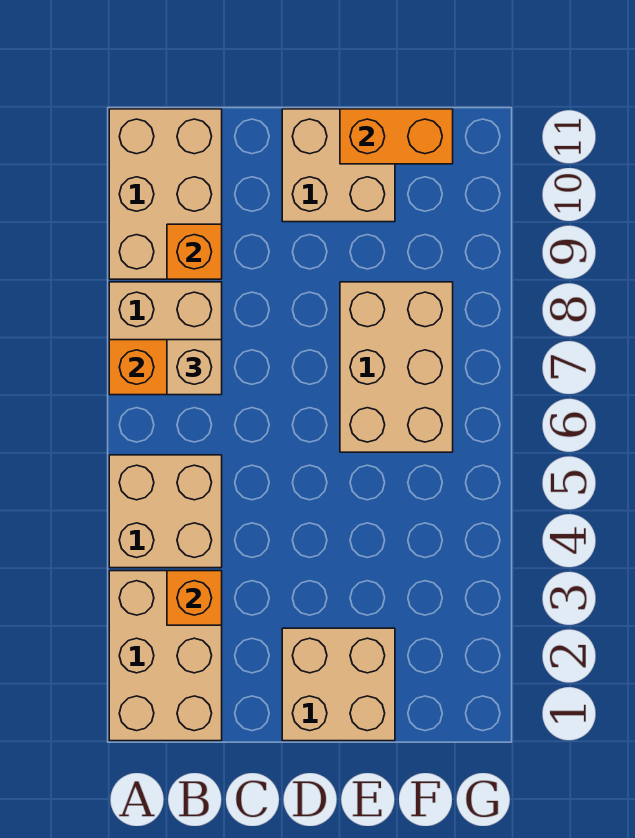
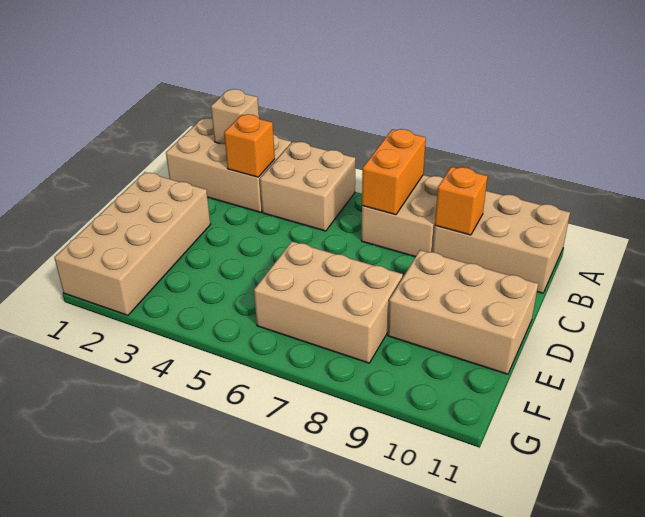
tan brick B7 level 3 -> tan brick A2 level 2
tan brick D1:E2 level 1 -> tan brick D1:G2 level 1
tan brick D10:E11 level 1 -> tan brick D9:E11 level 1
orange brick E11:F11 level 2 -> none

